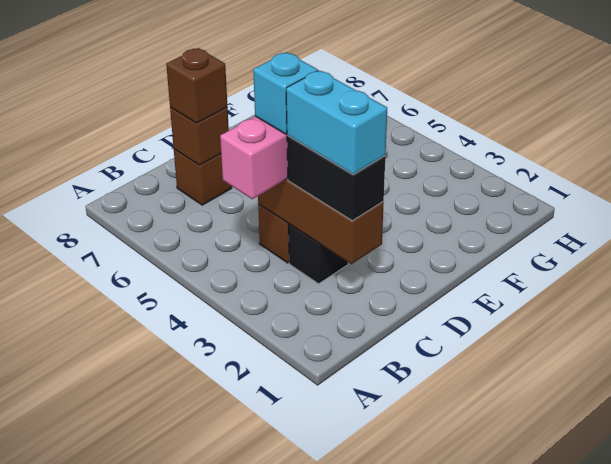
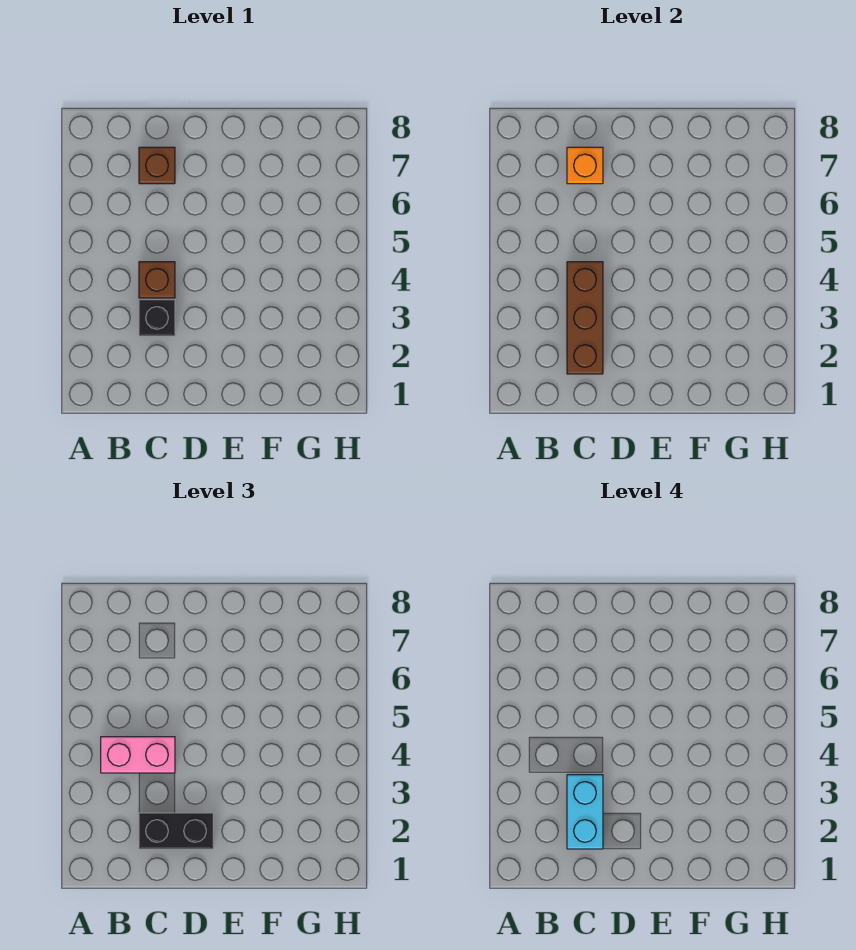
black brick C2:C3 level 3 -> black brick C2:D2 level 3
cyan brick C4 level 4 -> none
brown brick C7 level 2 -> orange brick C7 level 2
brown brick C7 level 3 -> none

